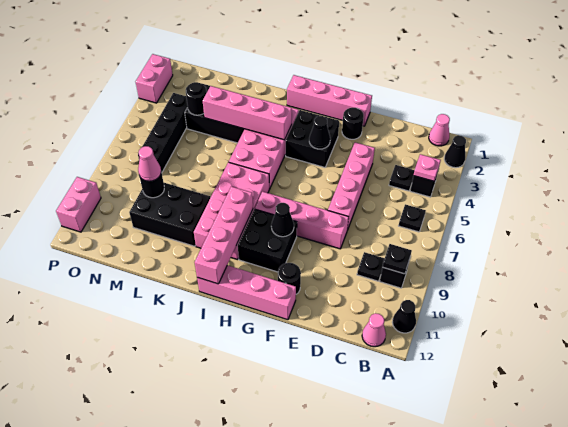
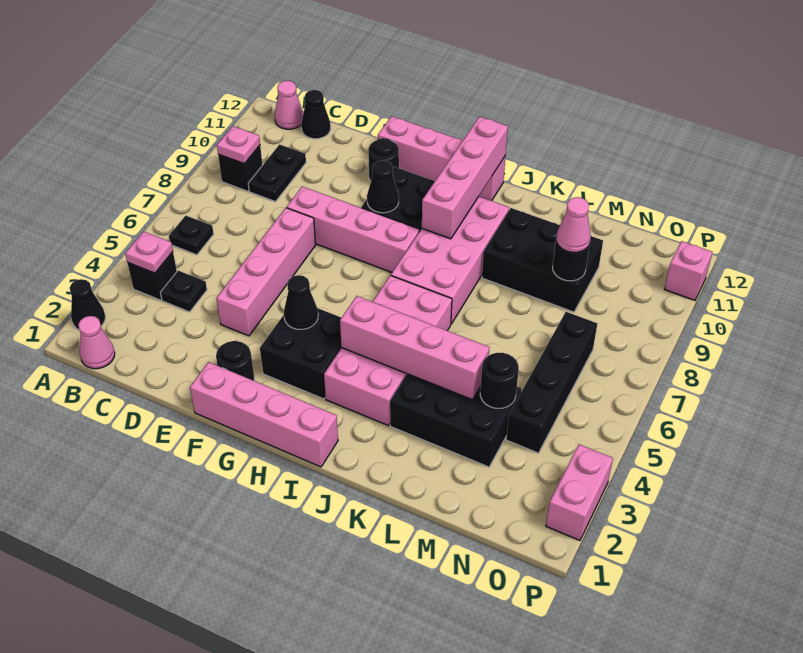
black cone A11 level 1 -> black cone C12 level 1
black plate B9 level 2 -> pink plate B9 level 2
black plate C9 level 1 -> black plate C9:C10 level 1
pink brick P10:P11 level 1 -> pink brick P11 level 1

